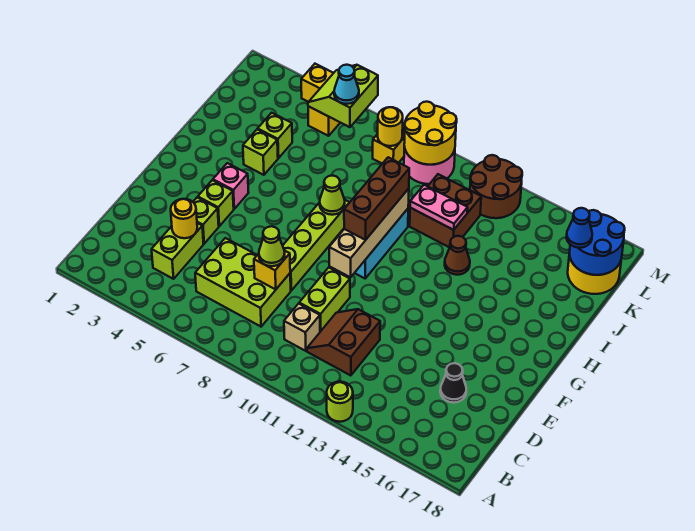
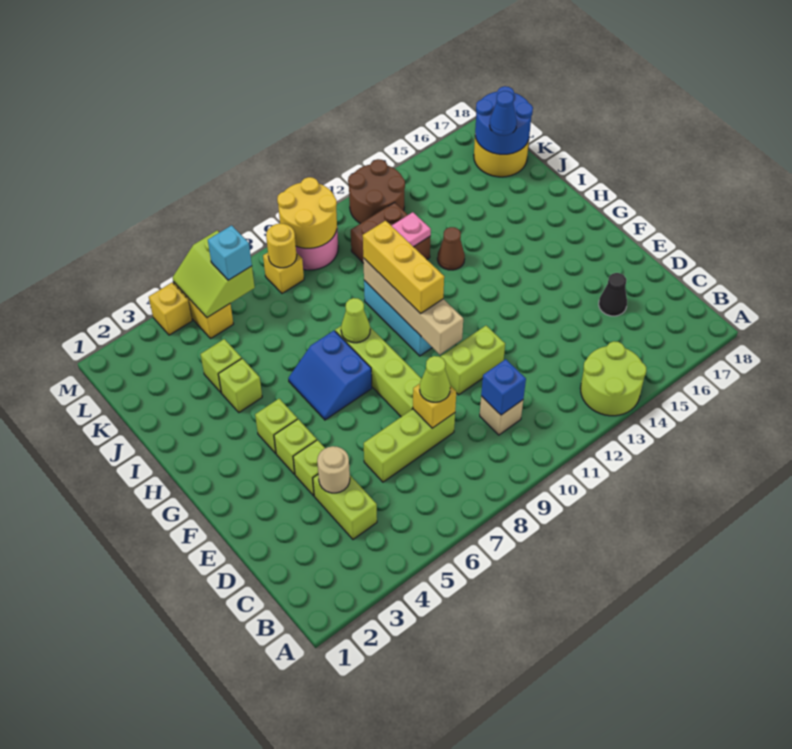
lime round brick A13 level 1 -> lime round brick A13:B14 level 1
lime brick C6:D8 level 1 -> lime brick D6:D8 level 1
none -> blue brick C10 level 2
brown slope C11:D12 level 1 top 12 -> none
yellow round brick D4 level 2 -> tan round brick D4 level 2
lime brick D10:E10 level 1 -> lime brick E10:E11 level 1
pink brick G4 level 1 -> lime brick G4 level 1
none -> blue slope G6:H7 level 1 top 7
brown brick G10:I10 level 3 -> yellow brick G10:I10 level 3
cyan cone L6 level 3 -> cyan brick L6 level 3

